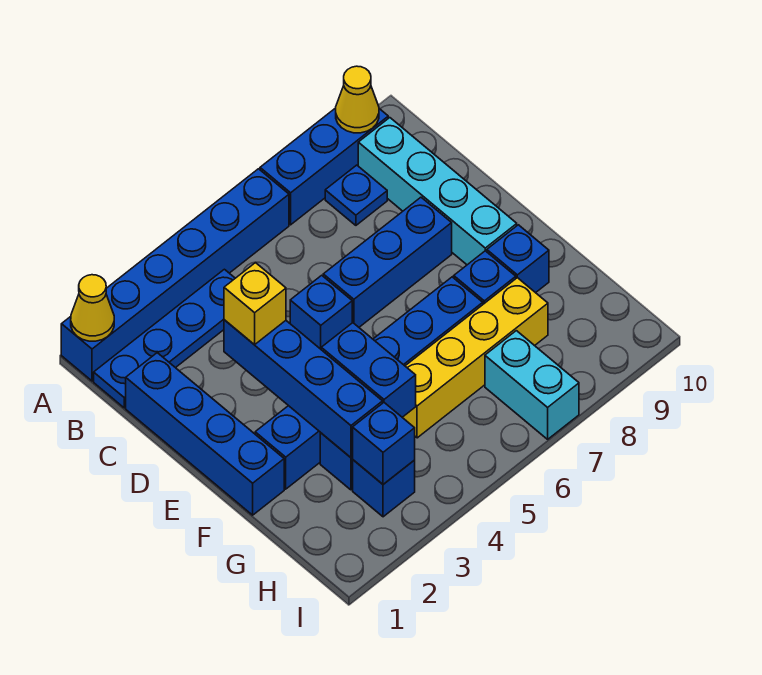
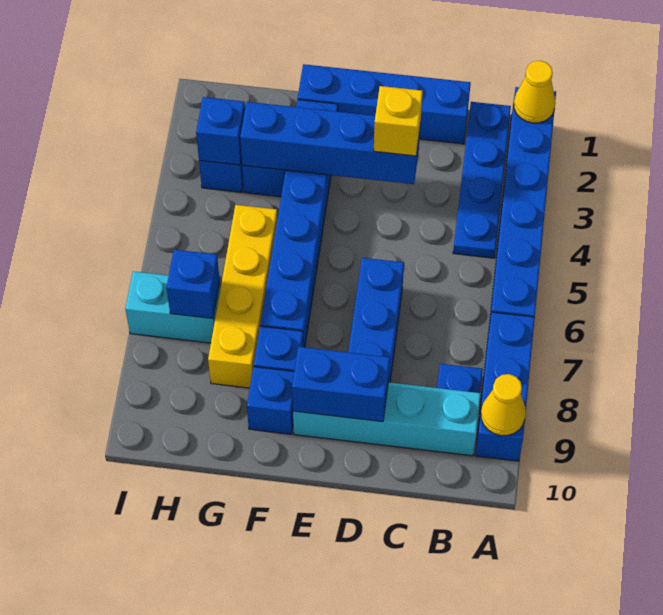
blue brick D5 level 1 -> blue brick H7 level 2
blue brick F4:G4 level 2 -> blue brick D9:E9 level 2

